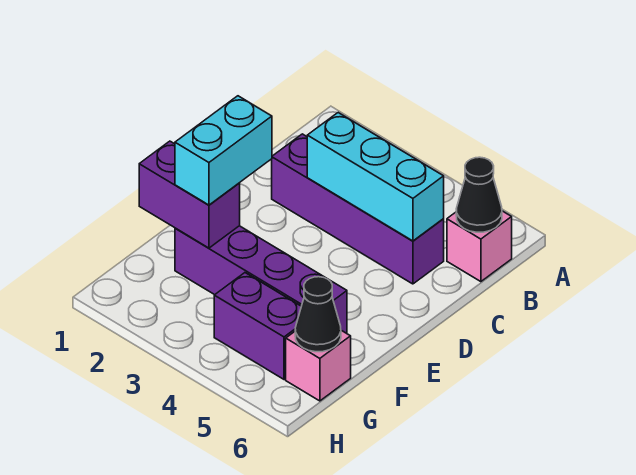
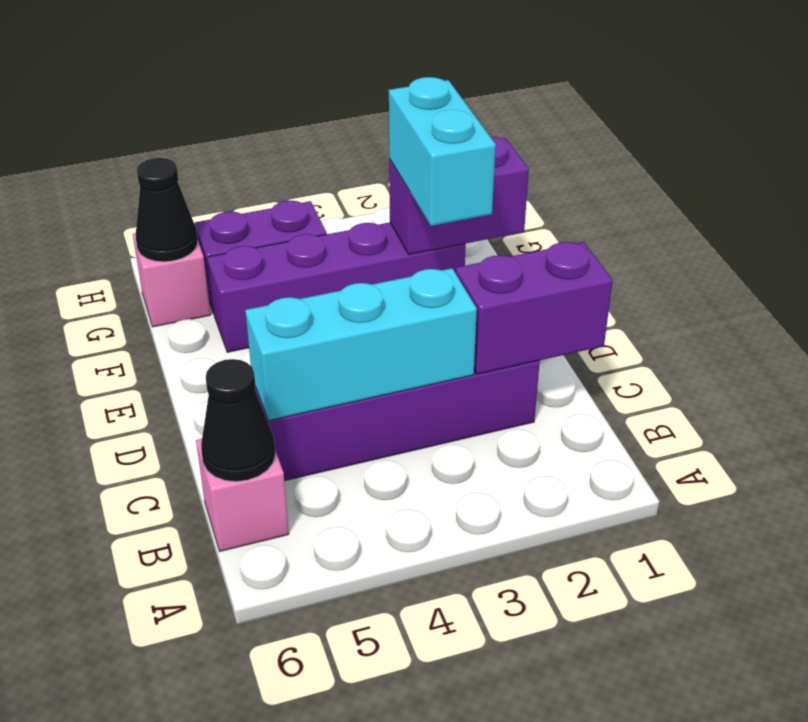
none -> purple brick C1:C2 level 2

